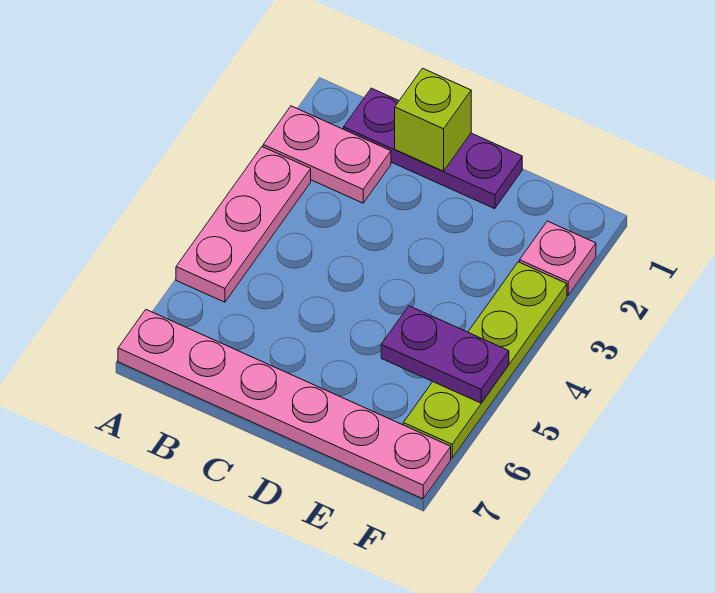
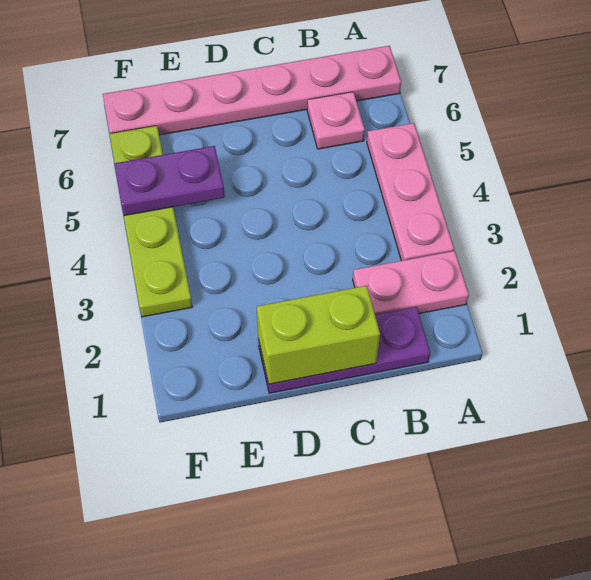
lime brick C1 level 2 -> lime brick C1:D1 level 2
pink plate F2 level 1 -> pink plate B6 level 1

